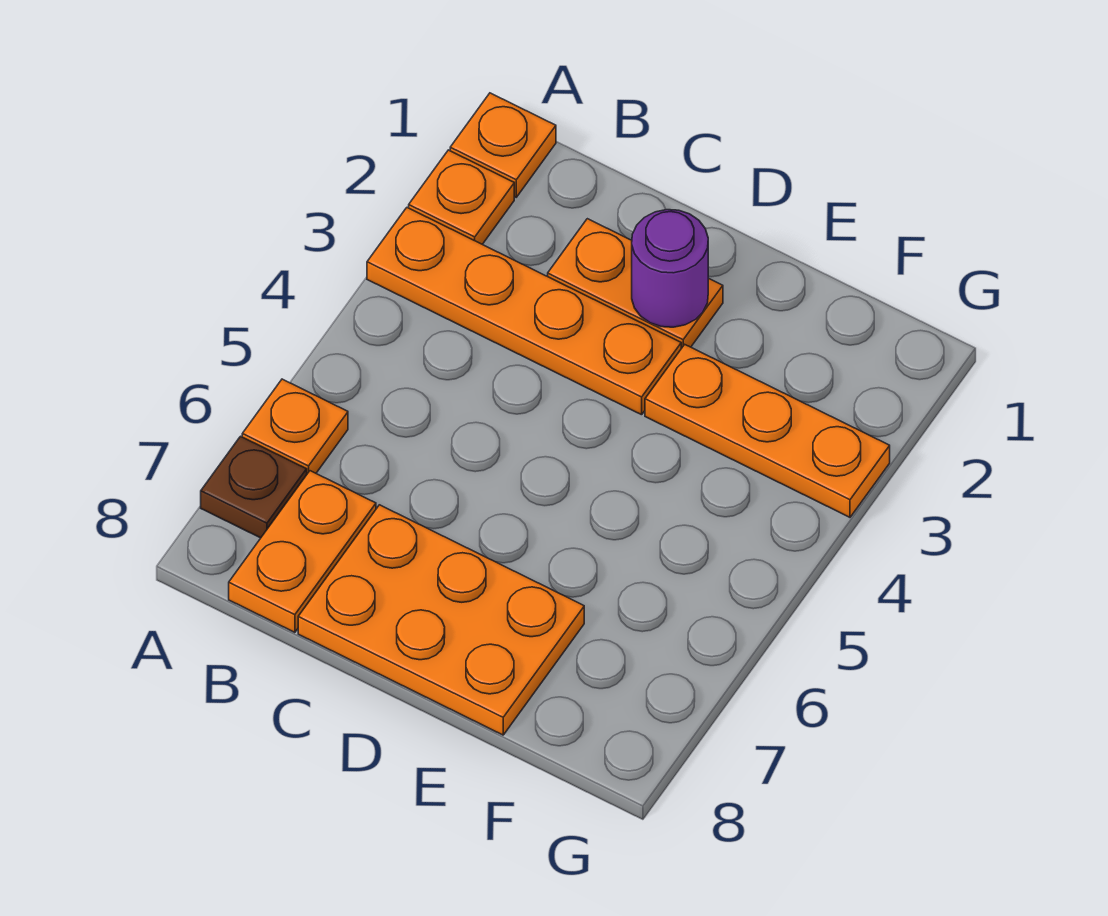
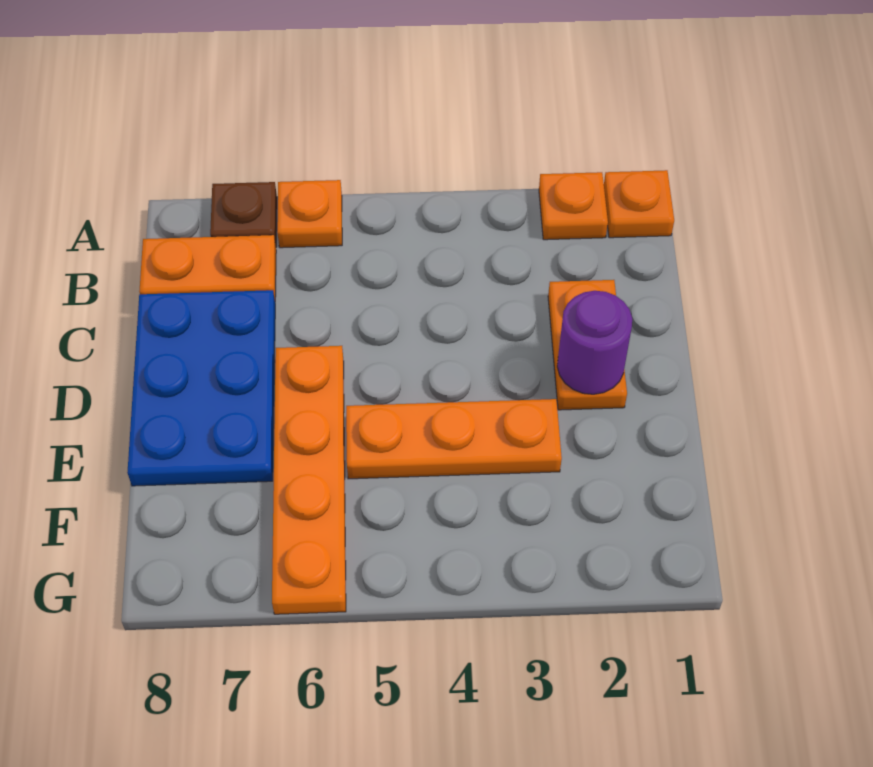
orange plate A3:D3 level 1 -> orange plate D6:G6 level 1
orange plate C7:E8 level 1 -> blue plate C7:E8 level 1
orange plate E3:G3 level 1 -> orange plate E3:E5 level 1

